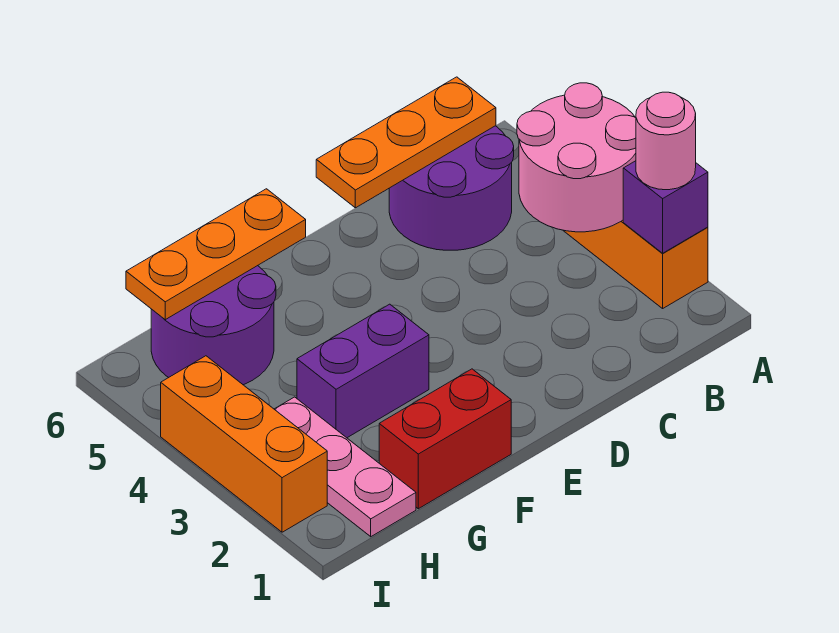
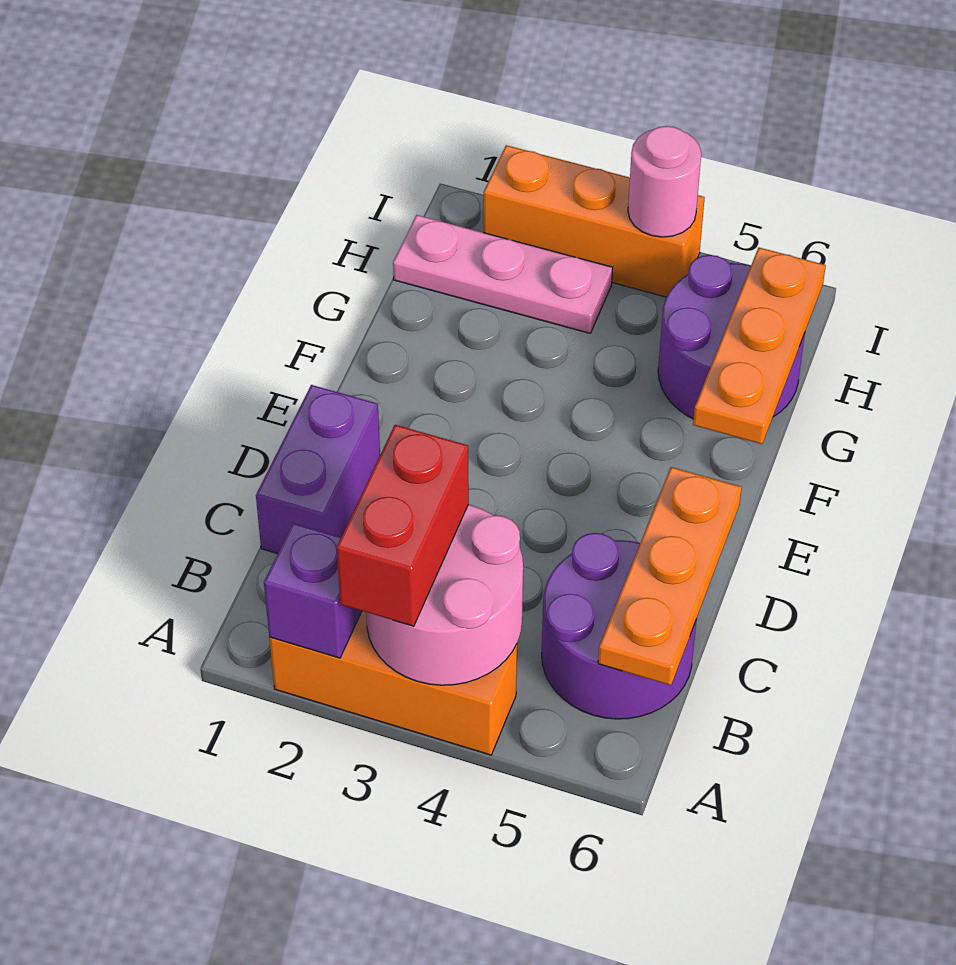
pink round brick A2 level 3 -> pink round brick I4 level 2
red brick F1:G1 level 1 -> red brick A3:B3 level 3
purple brick F3:G3 level 1 -> purple brick C1:D1 level 1

